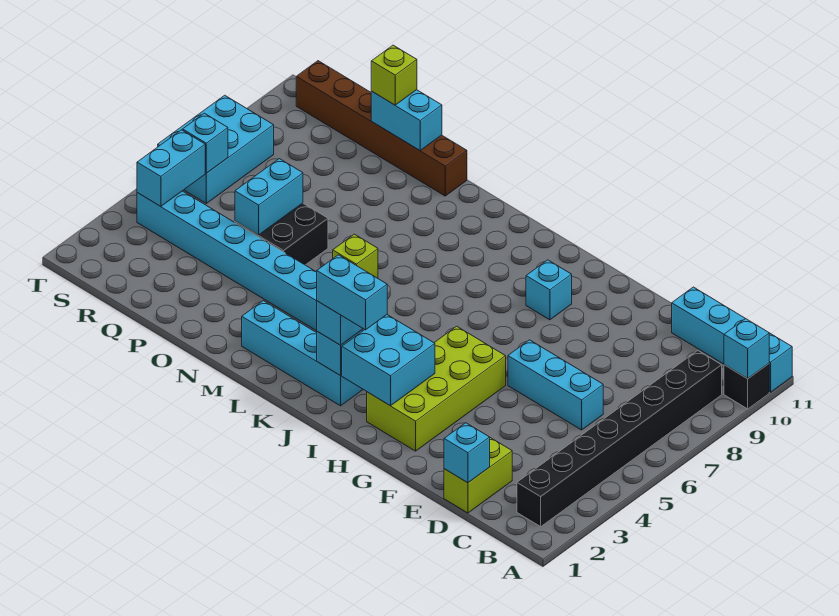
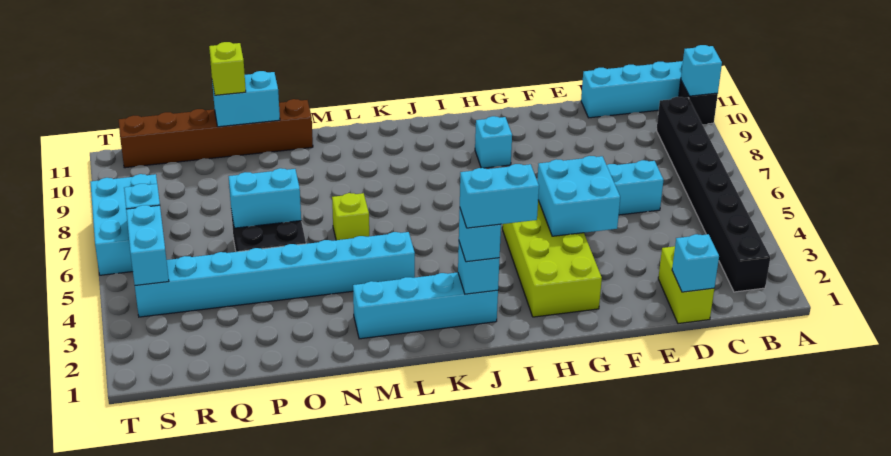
cyan brick H2:I3 level 2 -> cyan brick F4:G5 level 2
cyan brick P5:P6 level 2 -> cyan brick O6:P6 level 2

